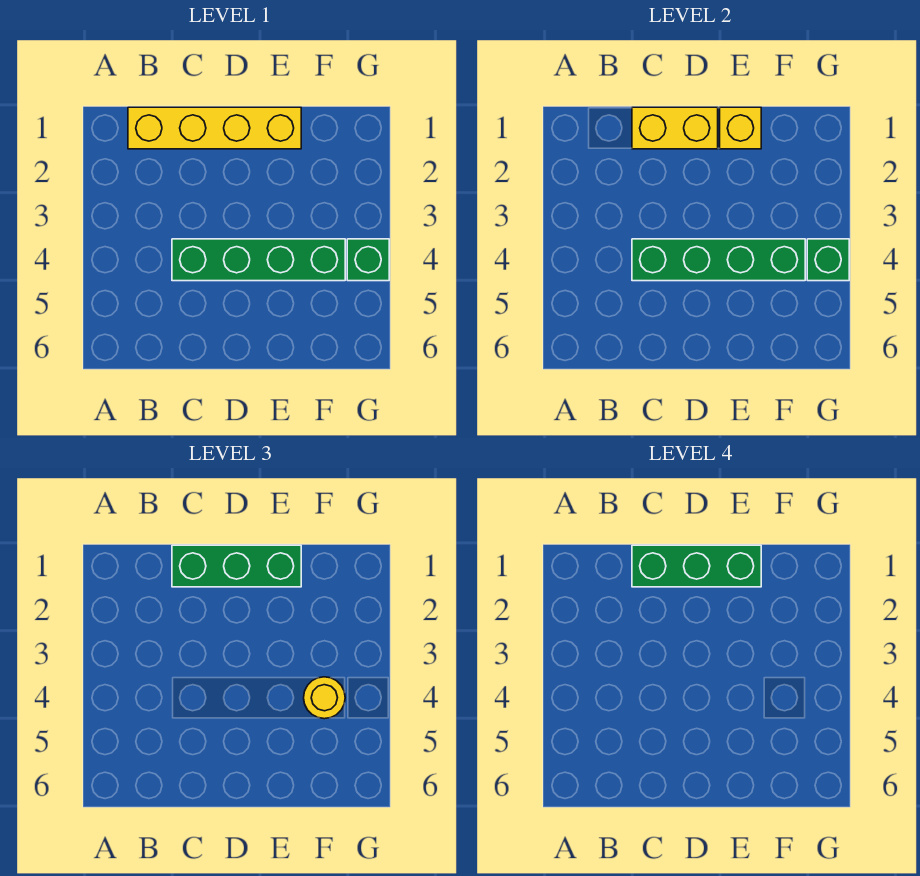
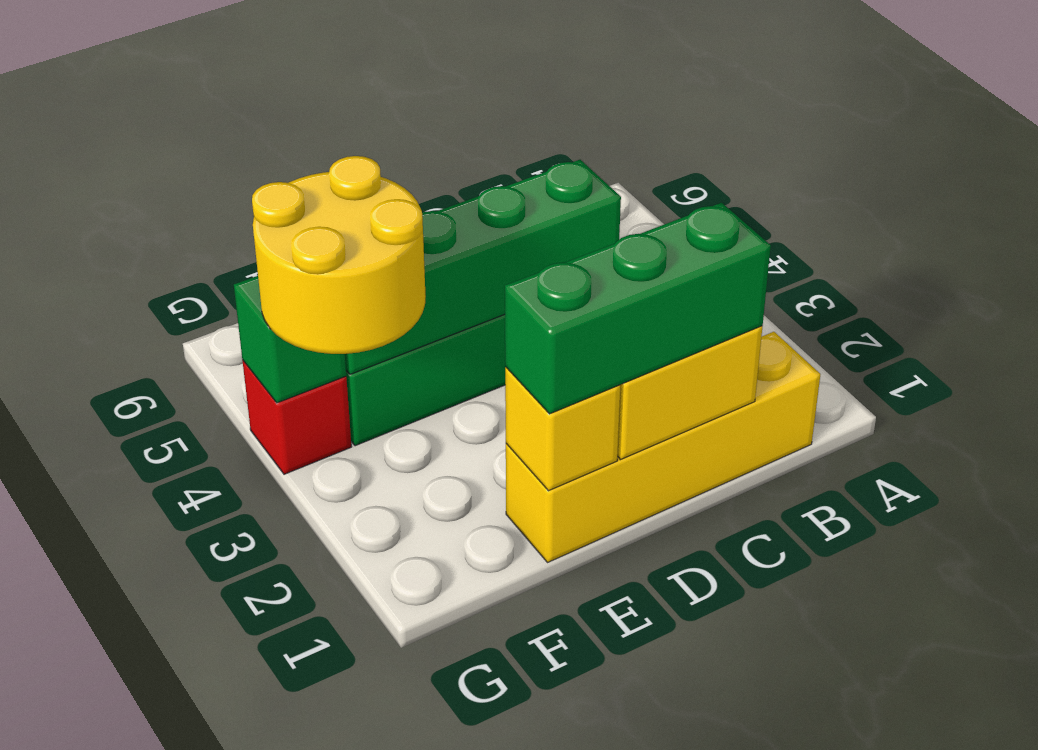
green brick C1:E1 level 4 -> none
yellow round brick F4 level 3 -> yellow round brick F3:G4 level 3
green brick G4 level 1 -> red brick G4 level 1

